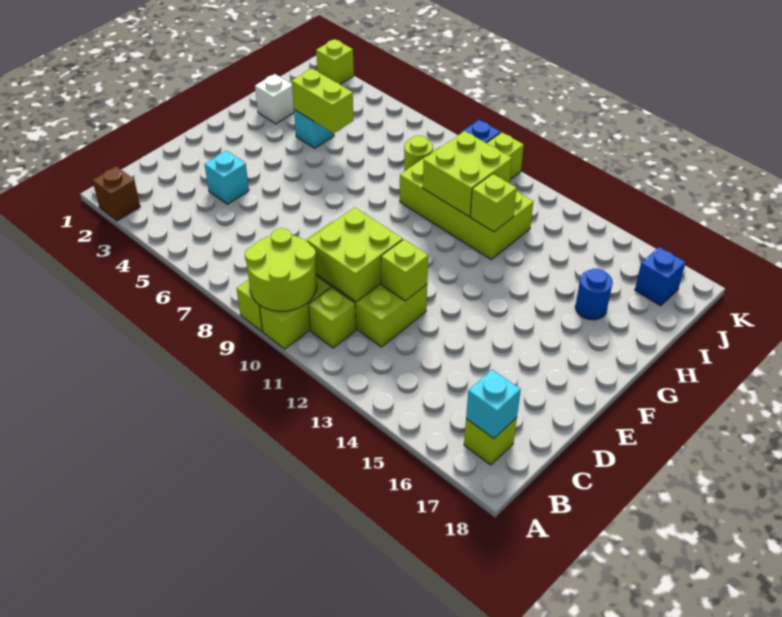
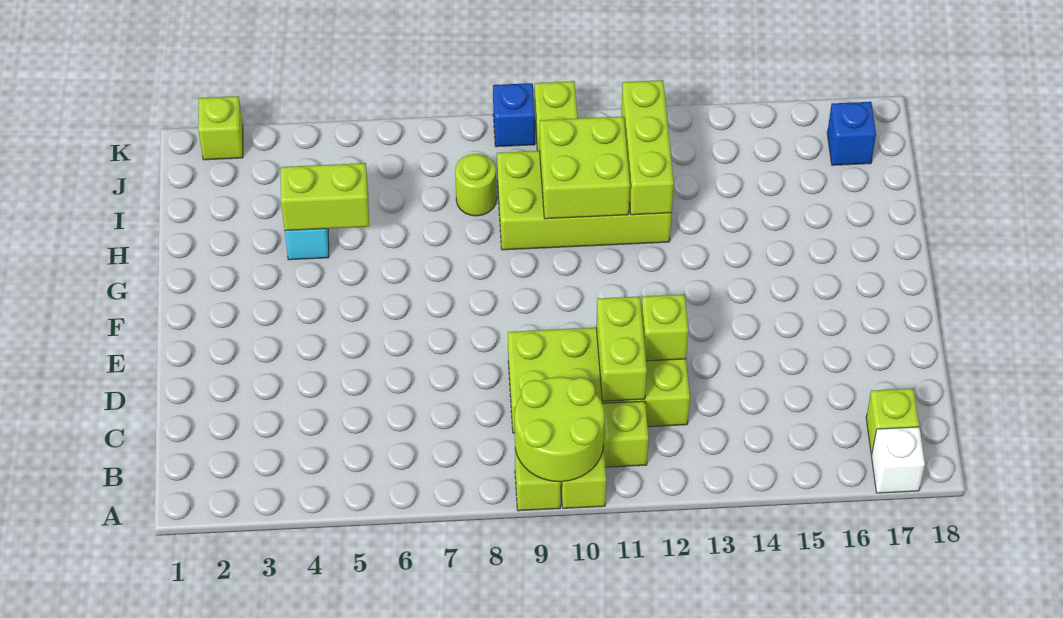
brown brick A2 level 1 -> none
cyan brick B17 level 2 -> none
lime brick C10:D11 level 2 -> lime brick C11:D11 level 2
cyan brick D4 level 1 -> none
white brick H2 level 1 -> white brick A17 level 1
lime brick H12 level 2 -> lime brick H12:J12 level 2
blue round brick H16 level 1 -> none

